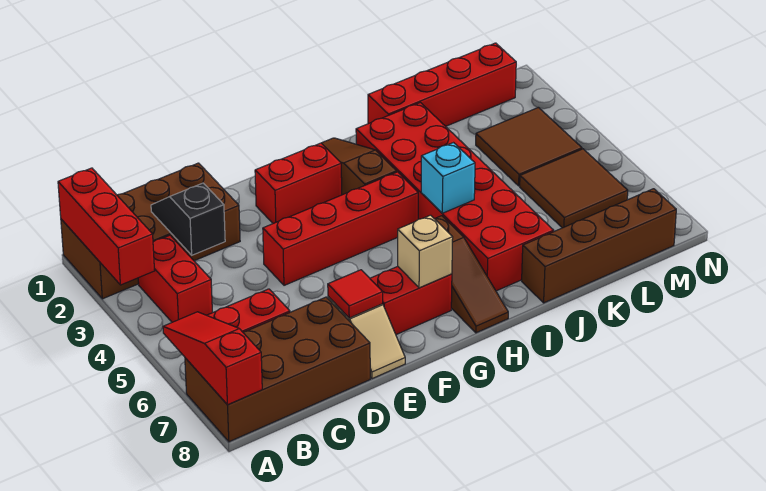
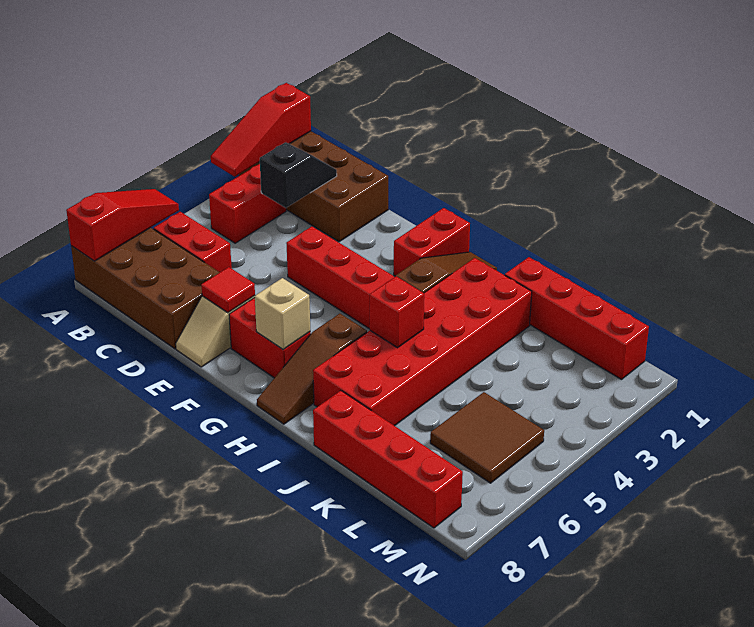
red brick A1:A3 level 2 -> red slope A1:A3 level 2 top 1
red brick F2:G2 level 1 -> red brick G1:G2 level 1
cyan brick I5 level 2 -> red brick I5 level 2
brown brick J8:M8 level 1 -> red brick J8:M8 level 1
brown tile L3:M4 level 1 -> none

